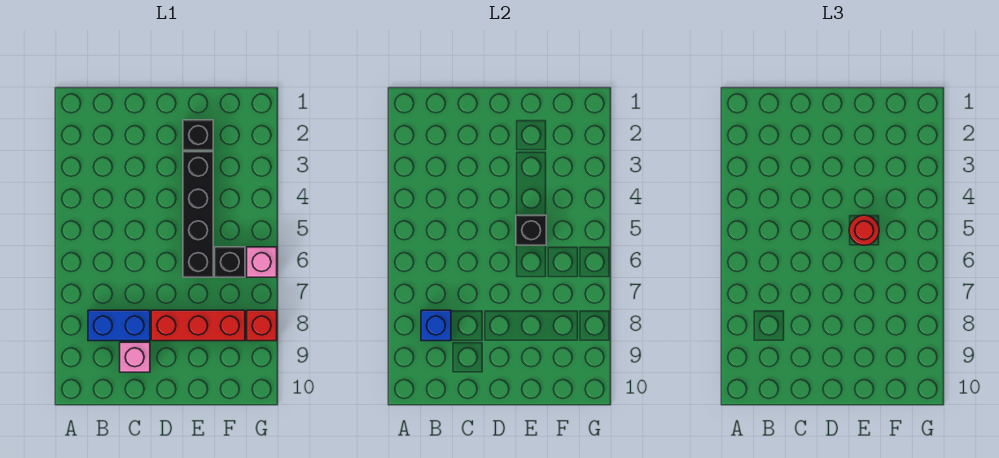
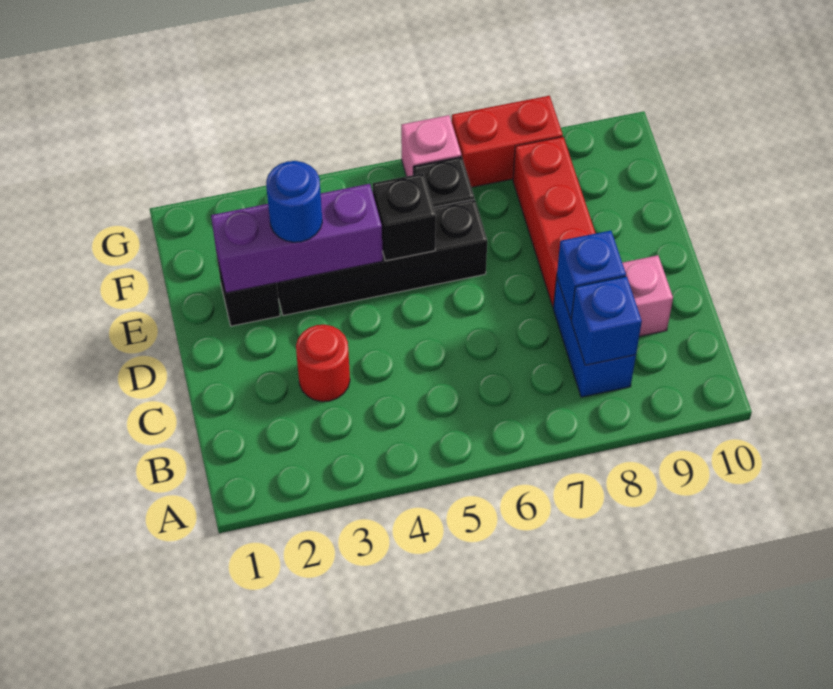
none -> blue brick C8 level 2
none -> purple brick E2:E4 level 2
none -> blue round brick E3 level 3
red round brick E5 level 3 -> red round brick C3 level 1
red brick G8 level 1 -> red brick G7:G8 level 1

